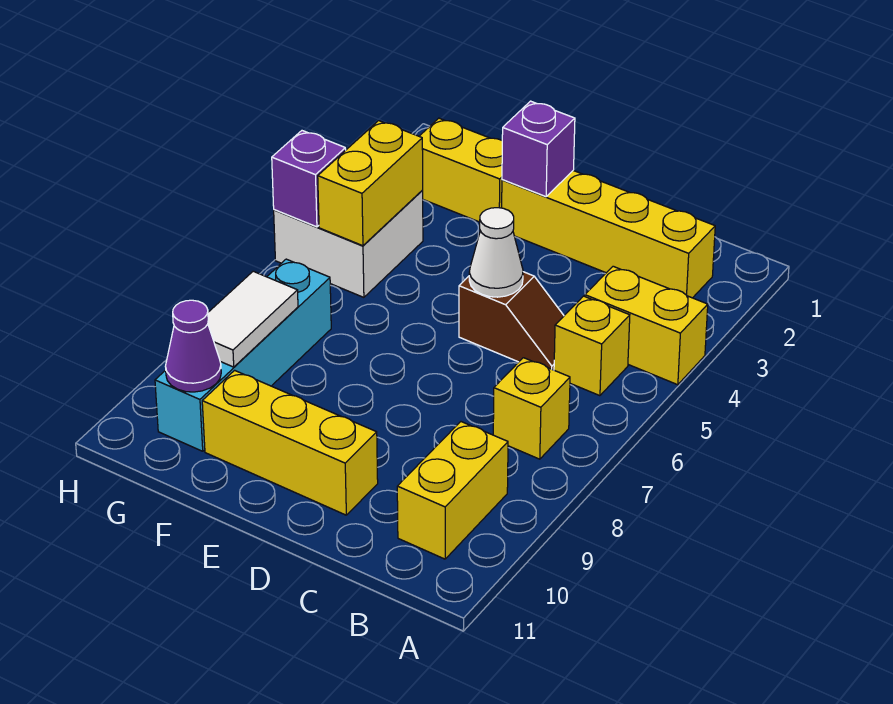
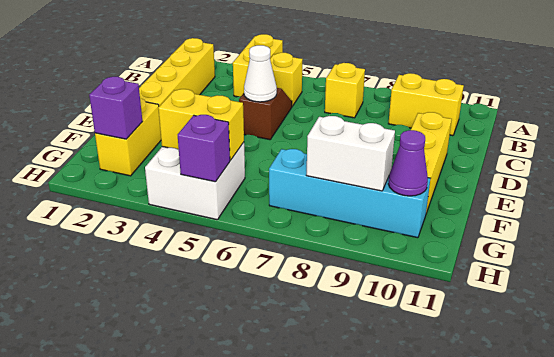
purple brick E2 level 2 -> purple brick G2 level 2
white tile G8:G9 level 2 -> white brick G8:G9 level 2

